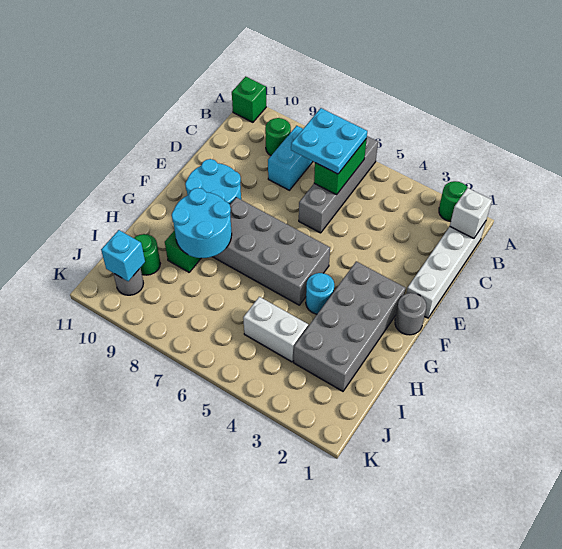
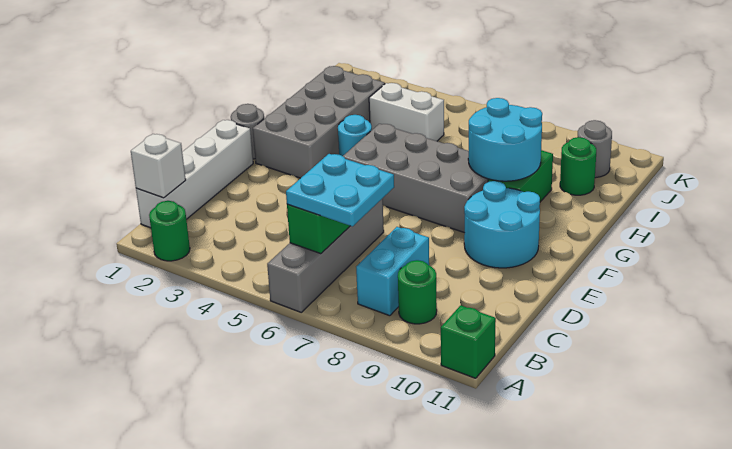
cyan brick J10 level 2 -> none

